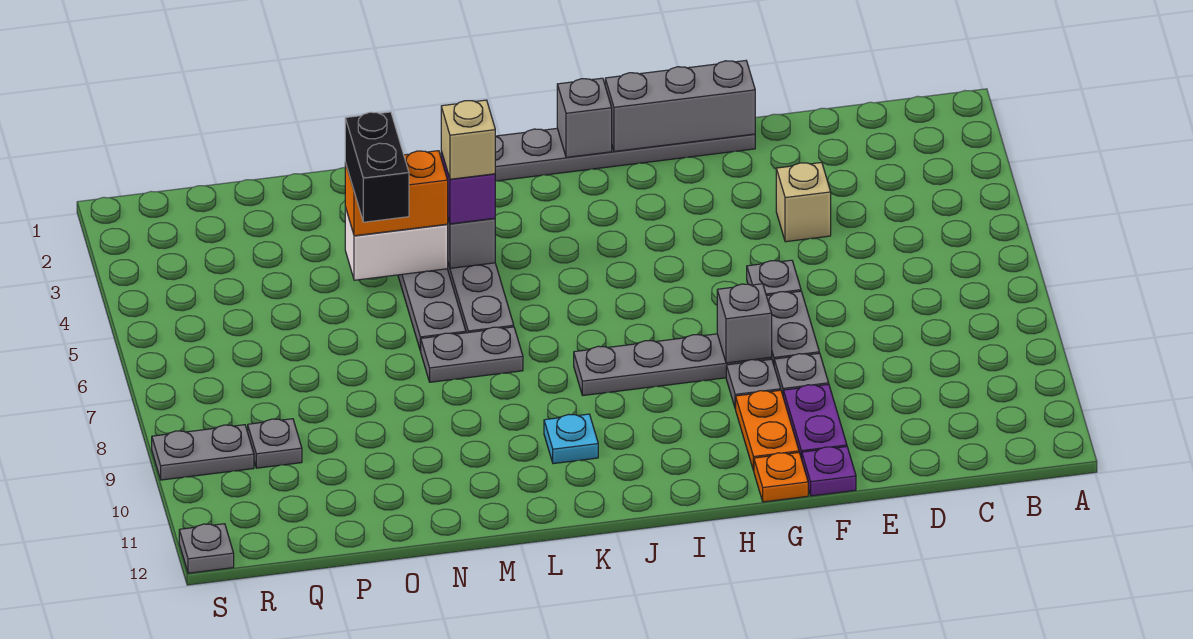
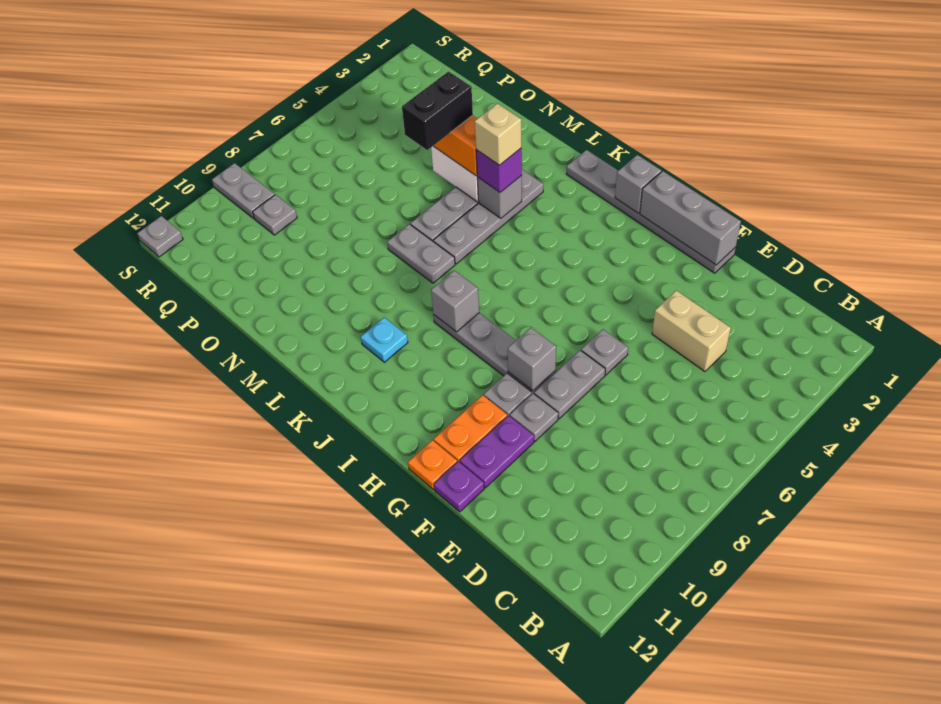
tan brick E4 level 1 -> tan brick D4:E4 level 1
none -> grey brick J8 level 2

